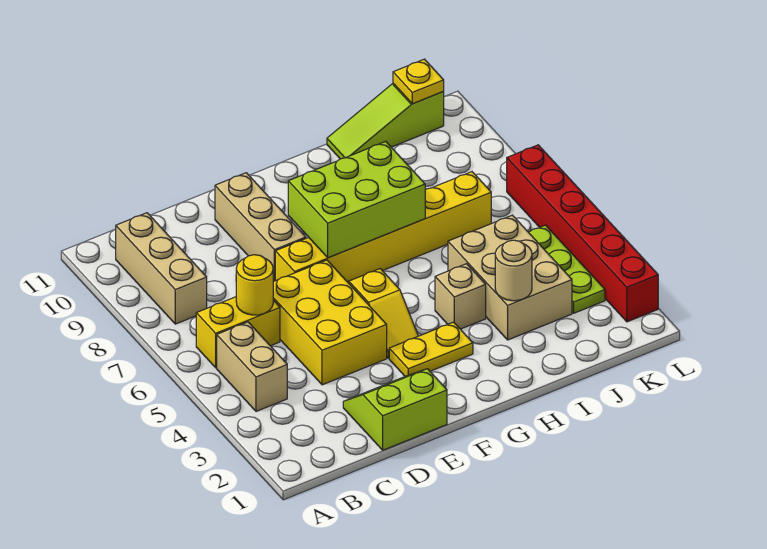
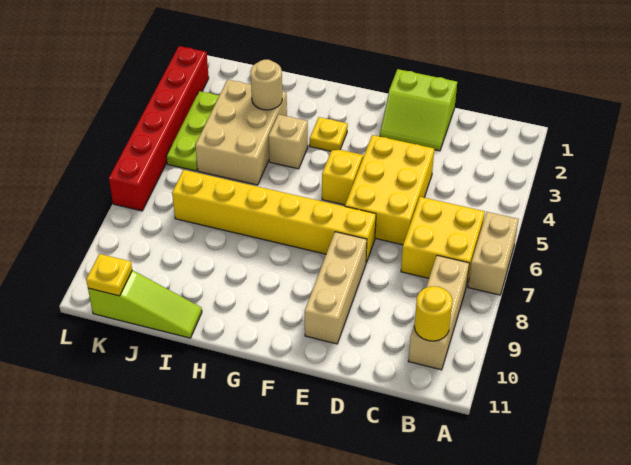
tan brick B4:B5 level 1 -> tan brick A6:A7 level 1
yellow brick B6:C6 level 1 -> yellow brick B6:C7 level 1
yellow round brick C6 level 2 -> yellow round brick B10 level 2
yellow plate F3:G3 level 1 -> yellow plate G3 level 1
lime brick F7:H8 level 2 -> none

